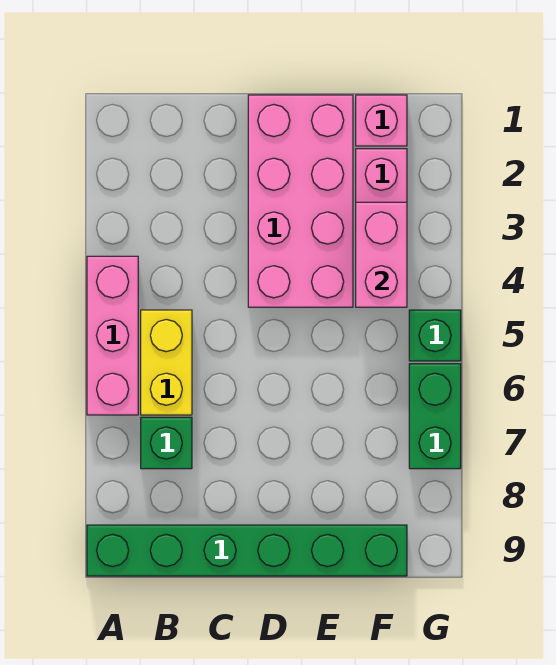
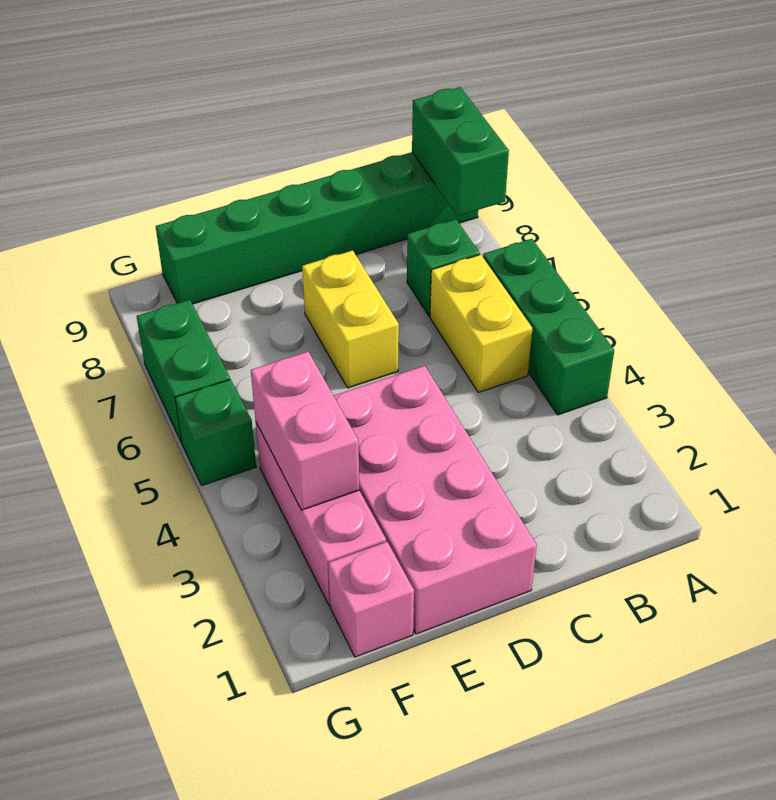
pink brick A4:A6 level 1 -> green brick A4:A6 level 1
none -> green brick A8:A9 level 2
none -> yellow brick D6:D7 level 1

